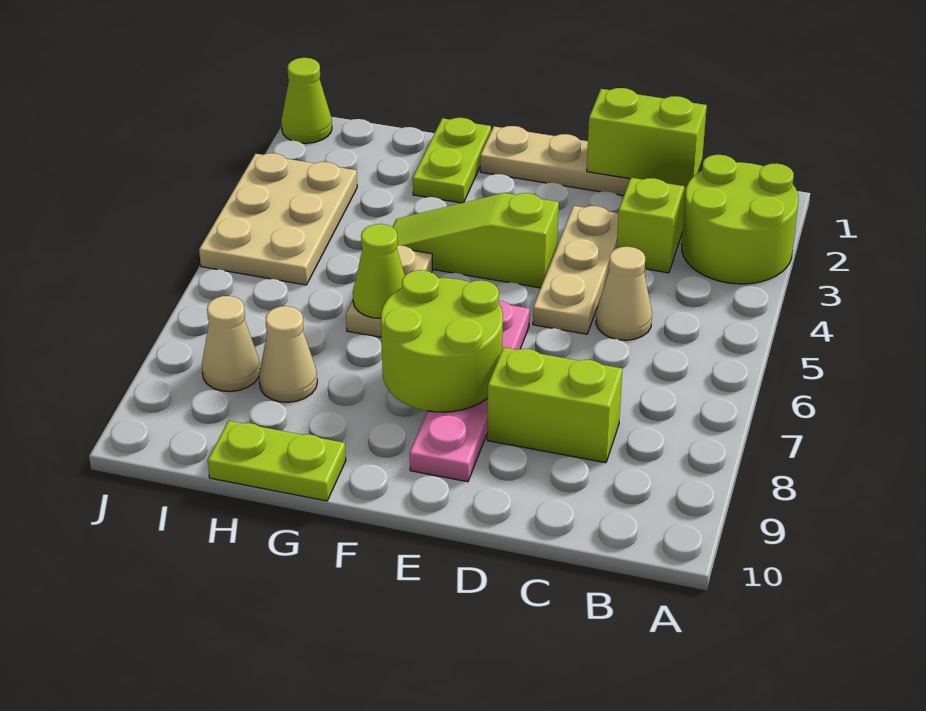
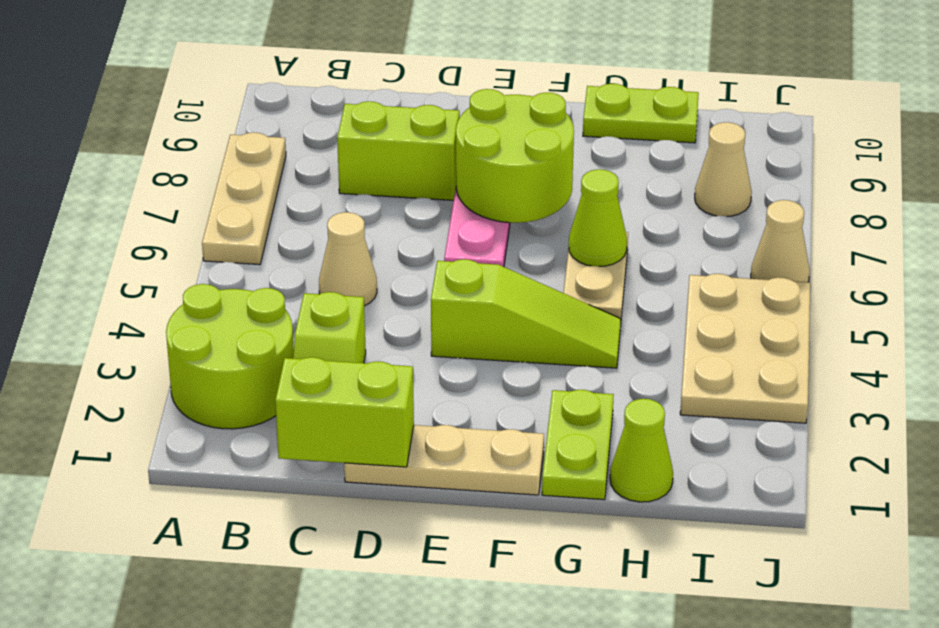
tan plate D3:D5 level 1 -> tan plate A6:A8 level 1
tan cone H8 level 1 -> tan cone J6 level 1
lime cone J1 level 1 -> lime cone H1 level 1

